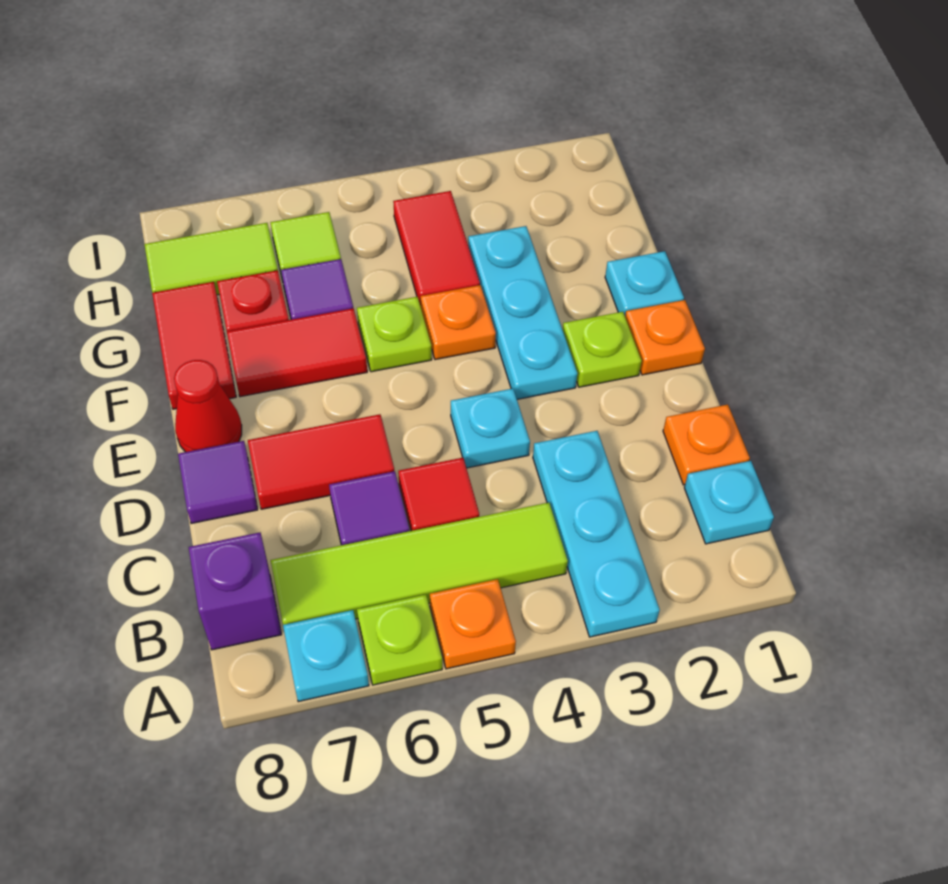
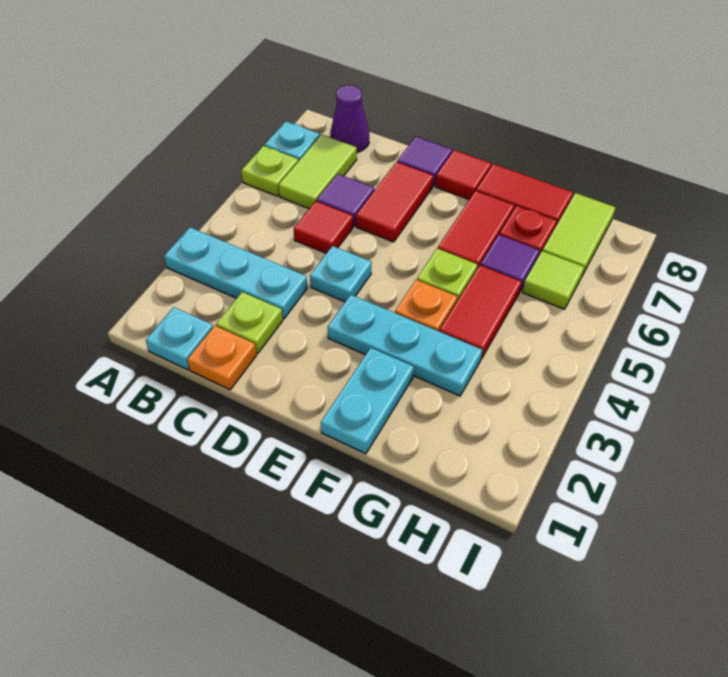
orange plate A5 level 1 -> none
lime tile B4:B7 level 1 -> lime tile B6:B7 level 1
purple brick B8 level 1 -> purple cone B8 level 1
orange plate E1 level 1 -> none
lime plate E2 level 1 -> lime plate C2 level 1
red cone E8 level 1 -> red tile E8 level 1
cyan plate F1 level 1 -> cyan plate F1:F2 level 1
red tile G4:H4 level 1 -> red tile G4:G5 level 1

